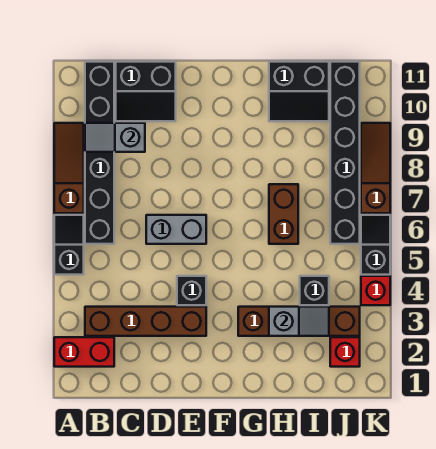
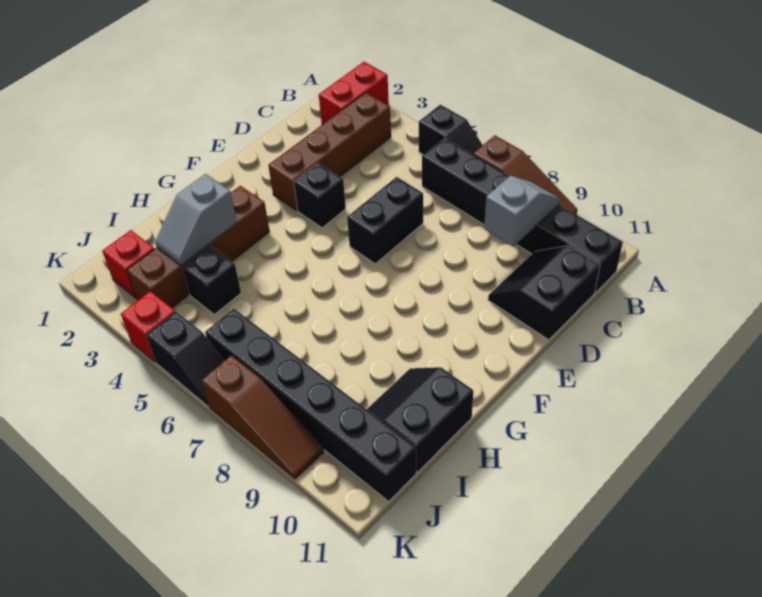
grey brick D6:E6 level 1 -> black brick D6:E6 level 1
brown brick H6:H7 level 1 -> none

